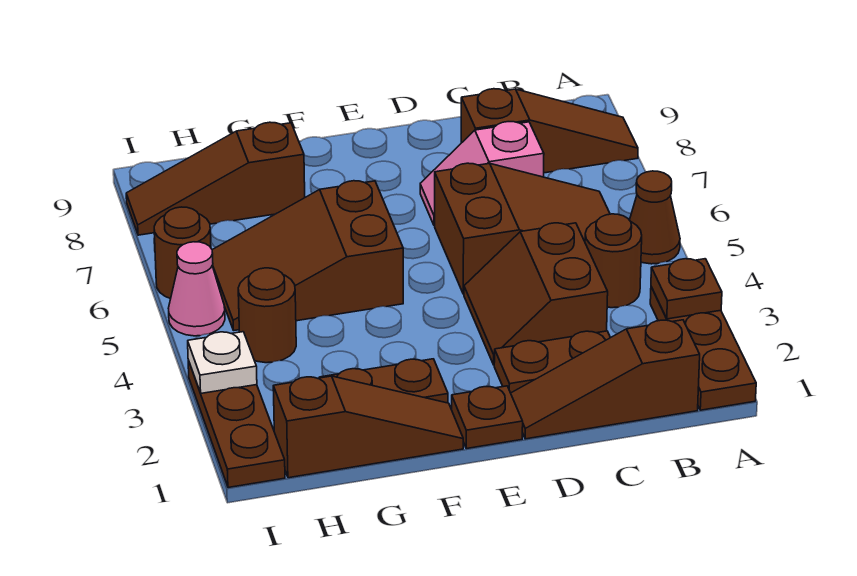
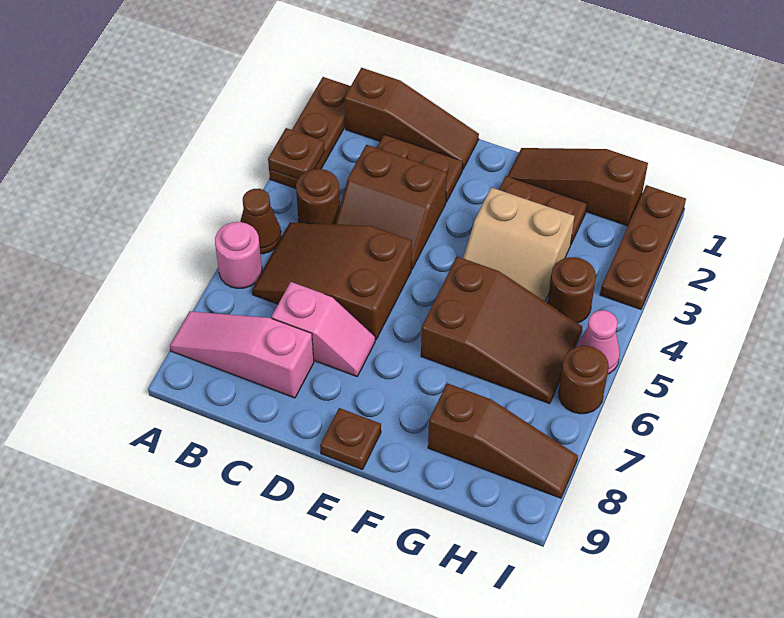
none -> pink round brick A6 level 1
brown slope A8:C8 level 1 top C -> pink slope A8:C8 level 1 top C
brown slope C3:D4 level 1 top C -> brown slope C3:D4 level 1 top 3
brown plate E1 level 1 -> brown plate E9 level 1
none -> tan slope F3:G4 level 1 top 3
white plate I3 level 2 -> none

